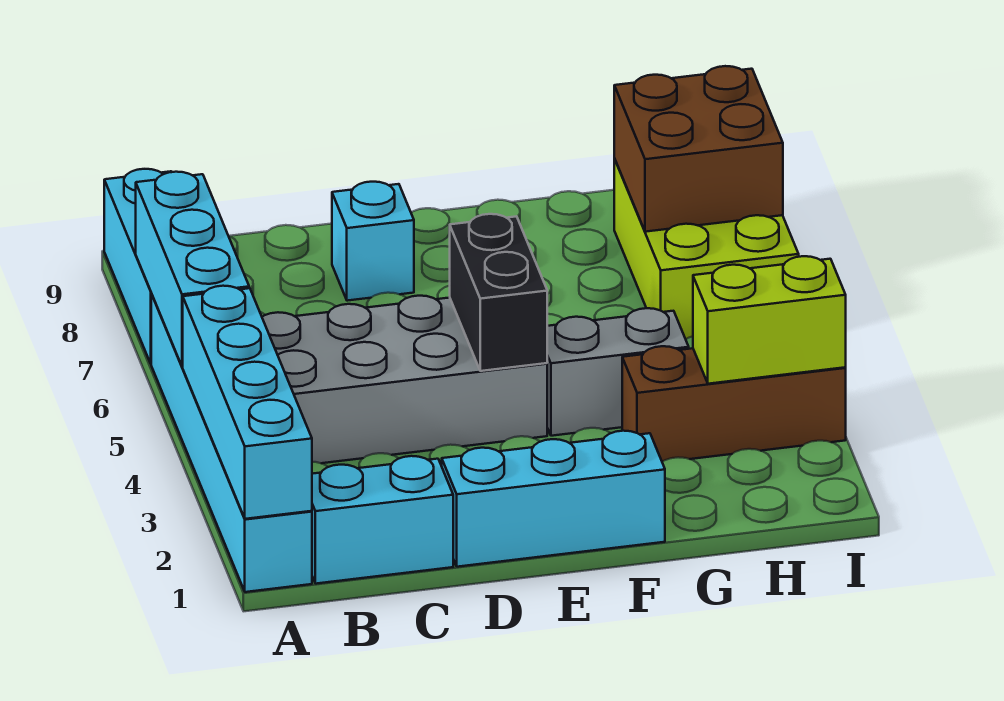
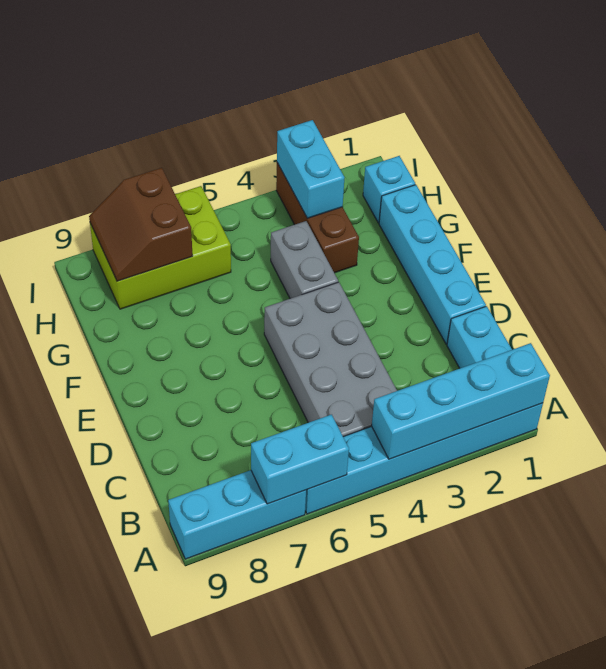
cyan brick A5:A7 level 2 -> cyan brick A6:A7 level 2
cyan brick D1:F1 level 1 -> cyan brick D1:G1 level 1
cyan brick D8 level 1 -> cyan brick H1 level 1
black brick E4:E5 level 2 -> none
lime brick H3:I3 level 2 -> cyan brick H3:I3 level 2
brown brick H7:I8 level 2 -> brown slope H7:I8 level 2 top 7

